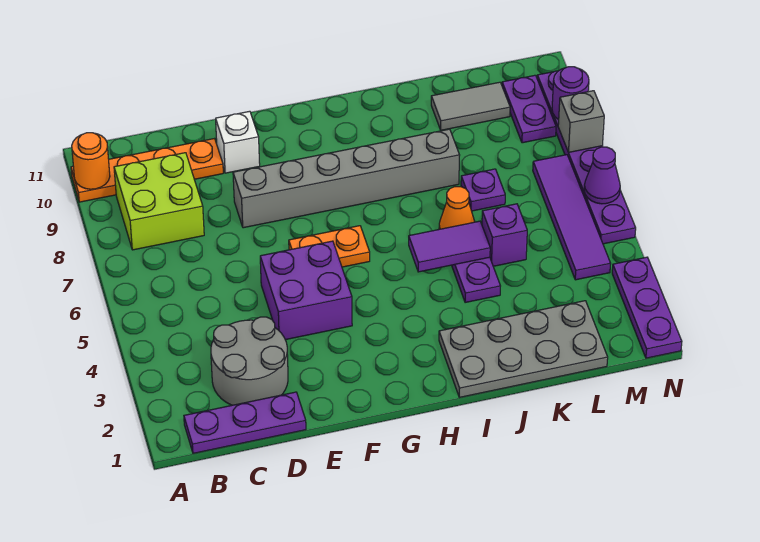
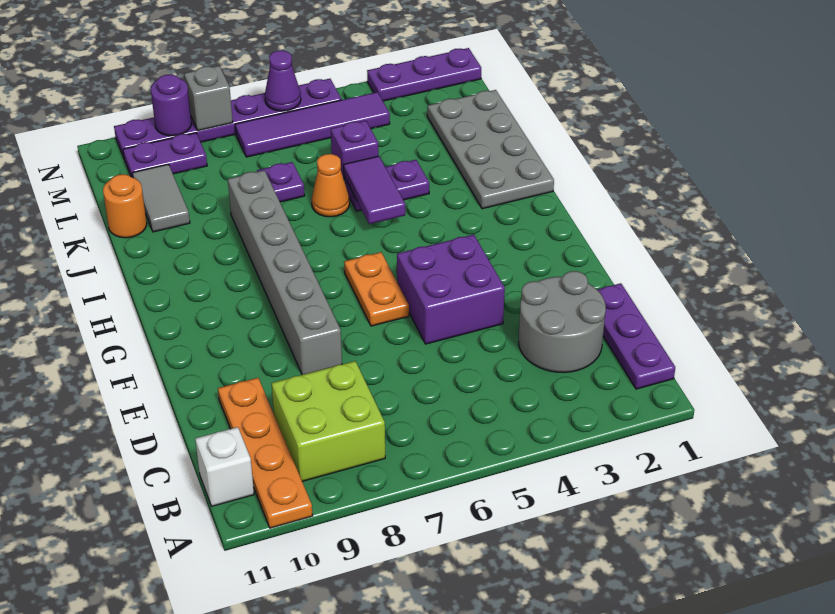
orange round brick A10 level 2 -> orange round brick K11 level 1
white brick E10 level 1 -> white brick B11 level 1

